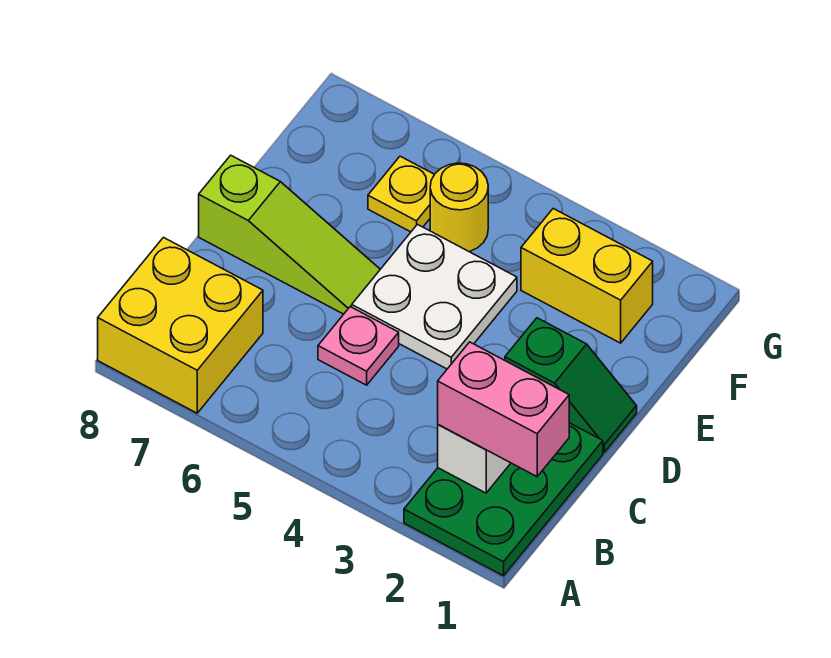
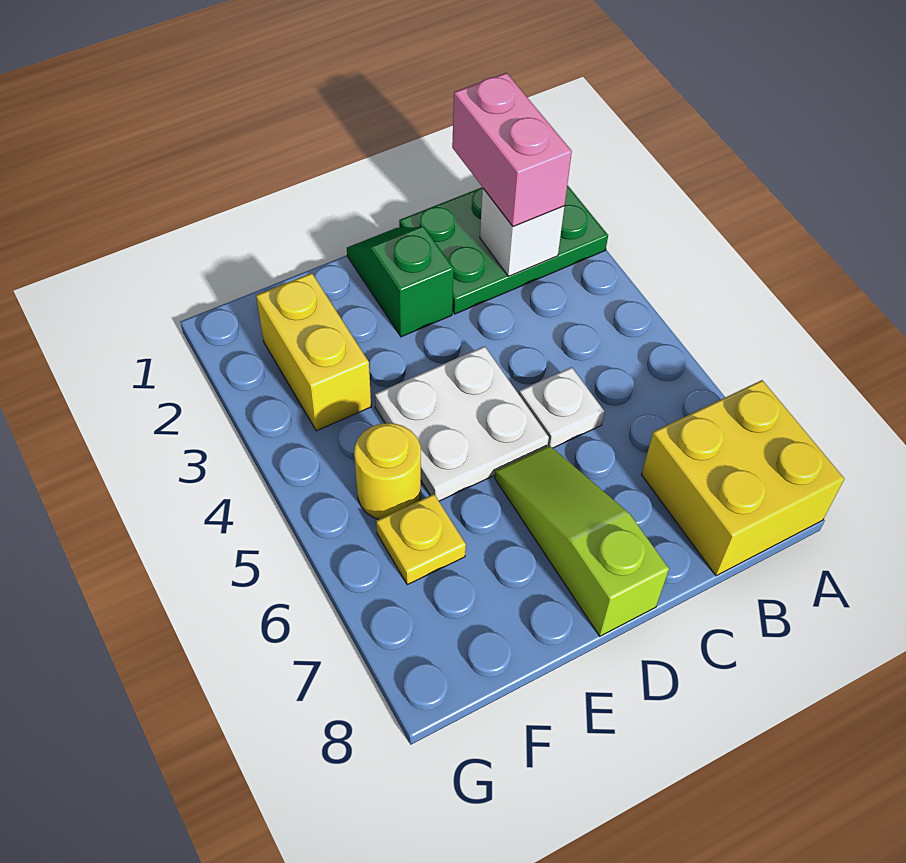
pink plate C5 level 1 -> white plate C5 level 1

